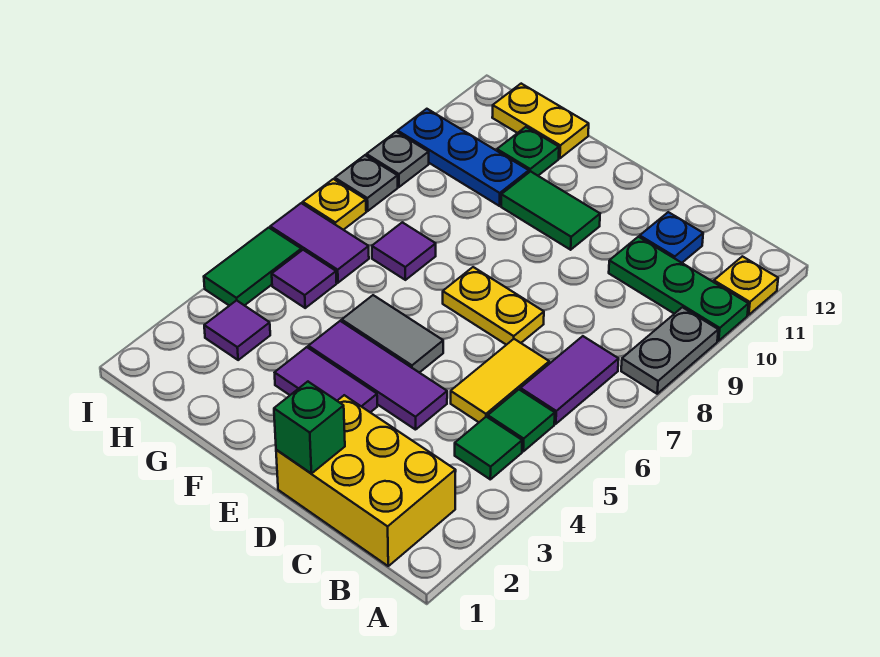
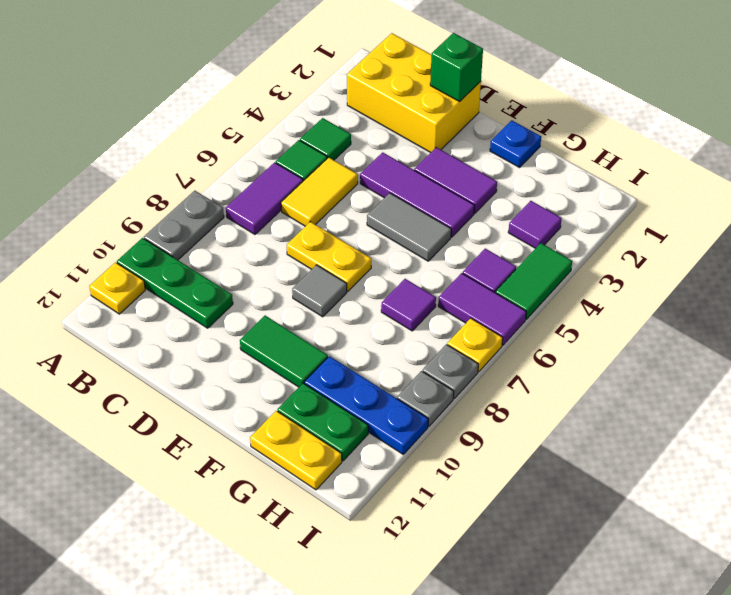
blue plate C11 level 1 -> blue plate F1 level 1
none -> grey tile E8 level 1
green plate G11 level 1 -> green plate G11:H11 level 1

